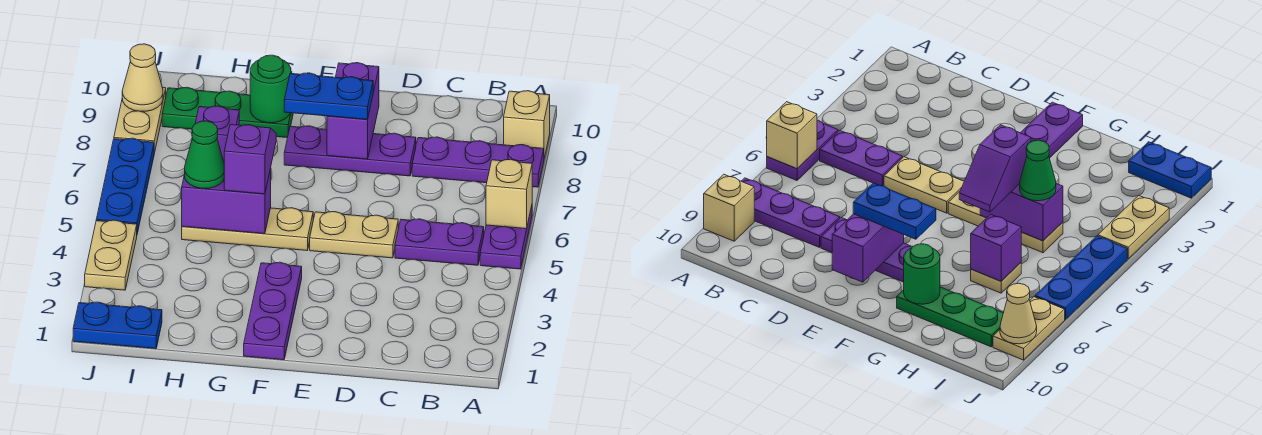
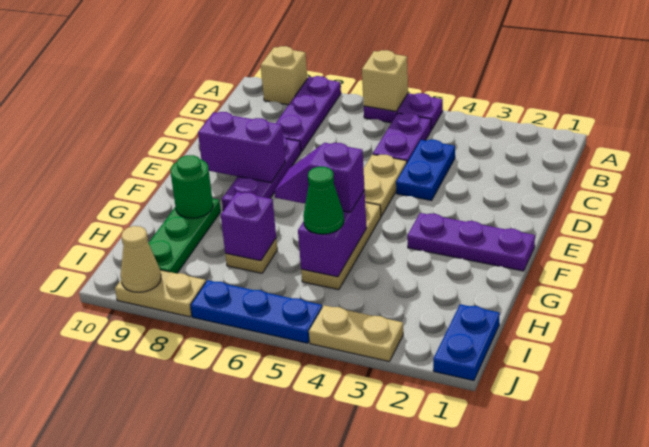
blue plate E8:F8 level 3 -> blue plate C4:D4 level 1

